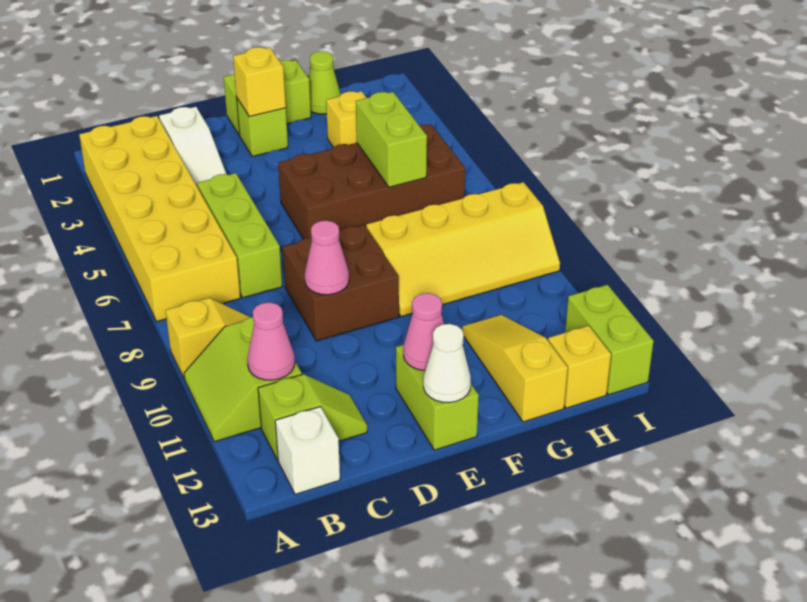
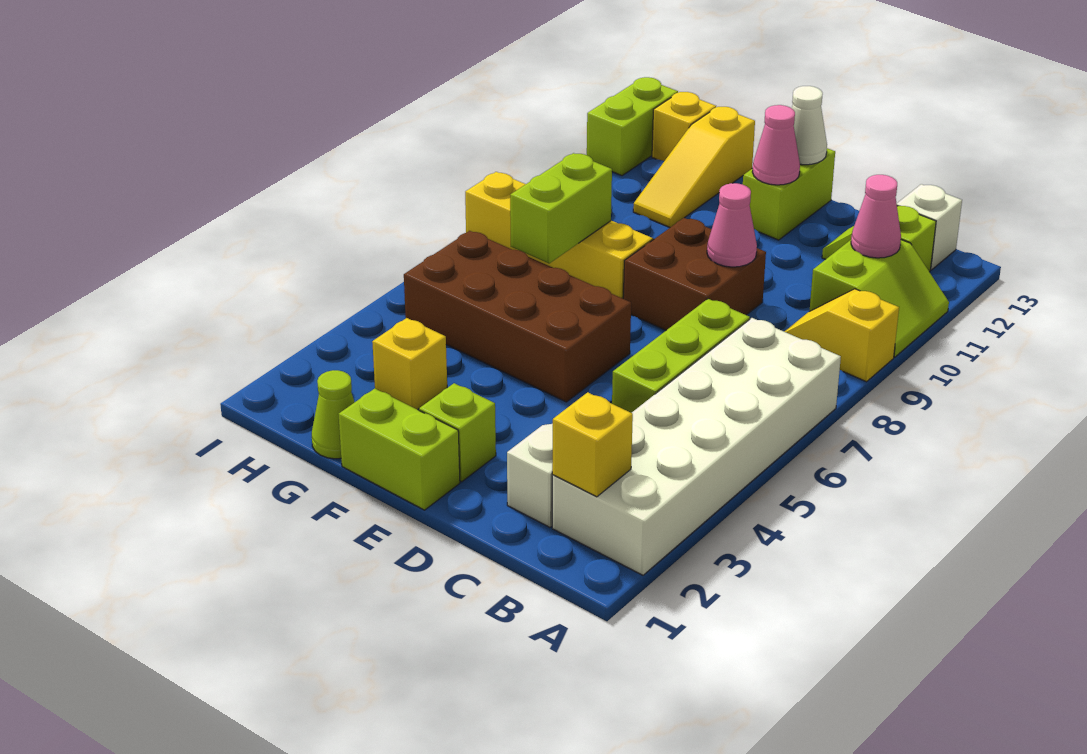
yellow brick A2:B7 level 1 -> white brick A2:B7 level 1
yellow brick E2 level 2 -> yellow brick B2 level 2
lime brick G5:G6 level 2 -> lime brick G7:G8 level 2

